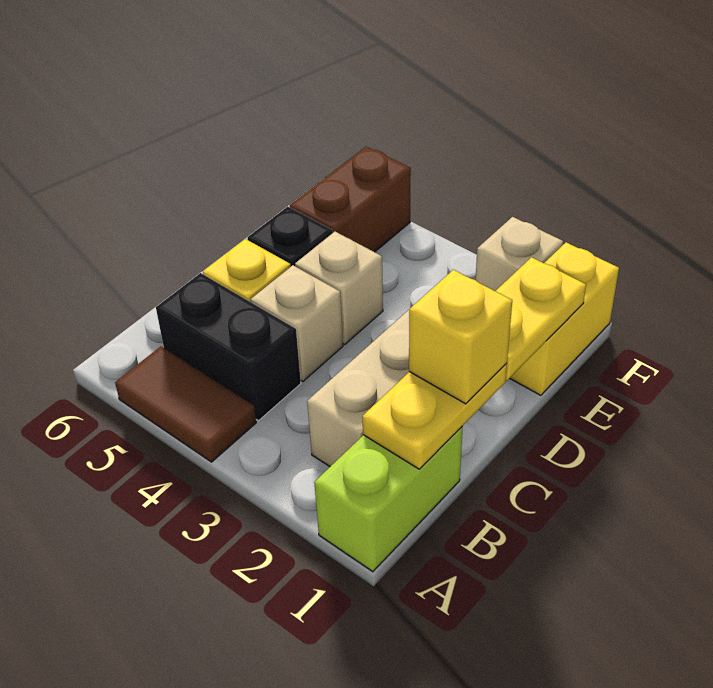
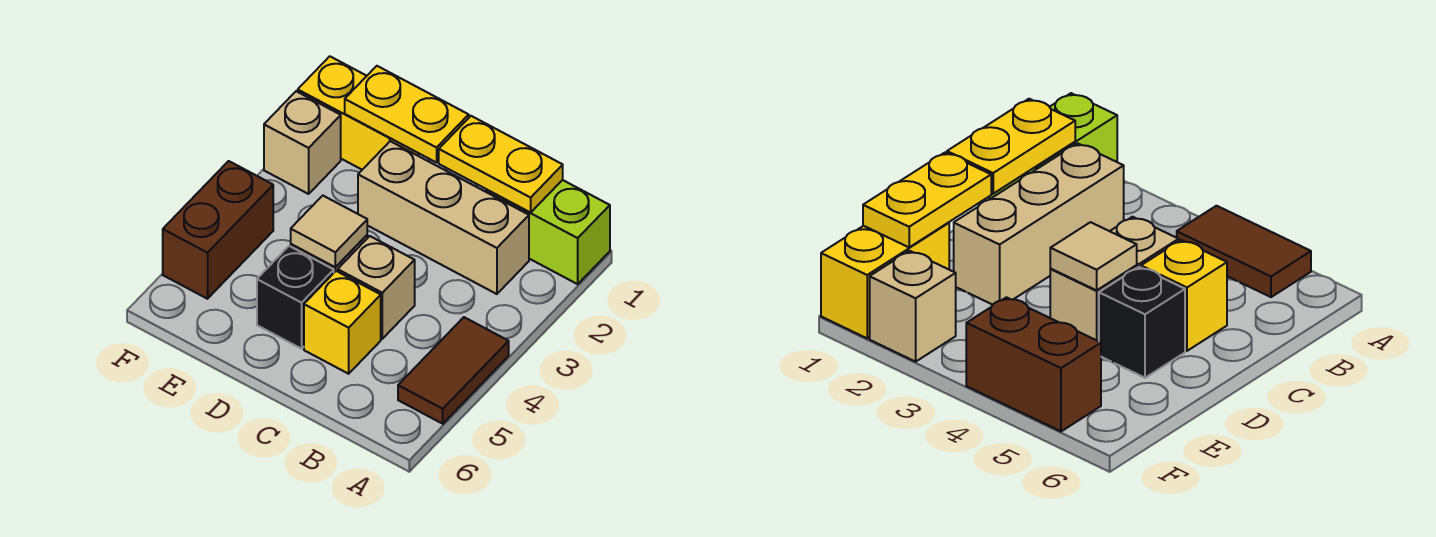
black brick B4:B5 level 1 -> none
yellow brick C1 level 3 -> none
none -> tan tile D4 level 2
brown brick E5:F5 level 1 -> brown brick F4:F5 level 1

